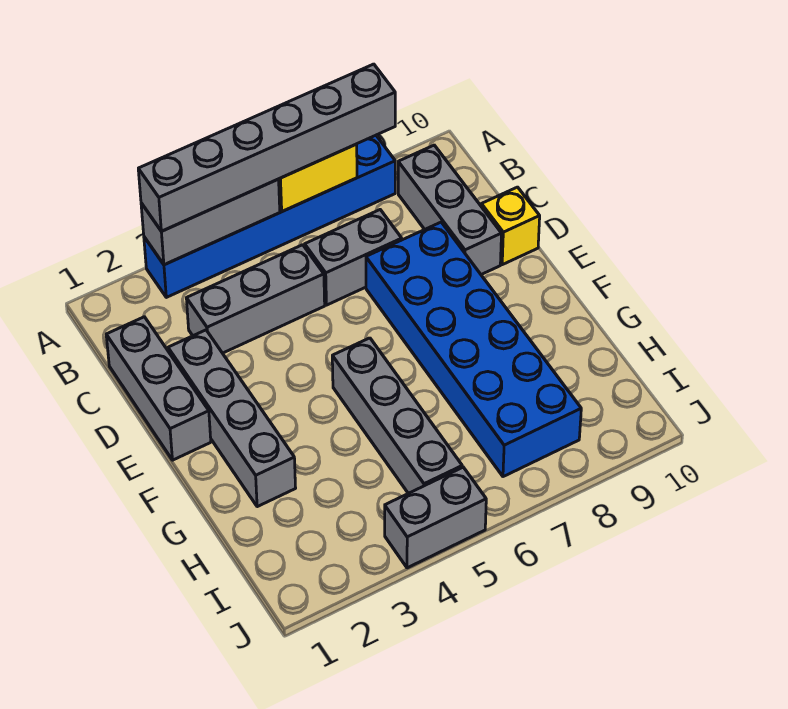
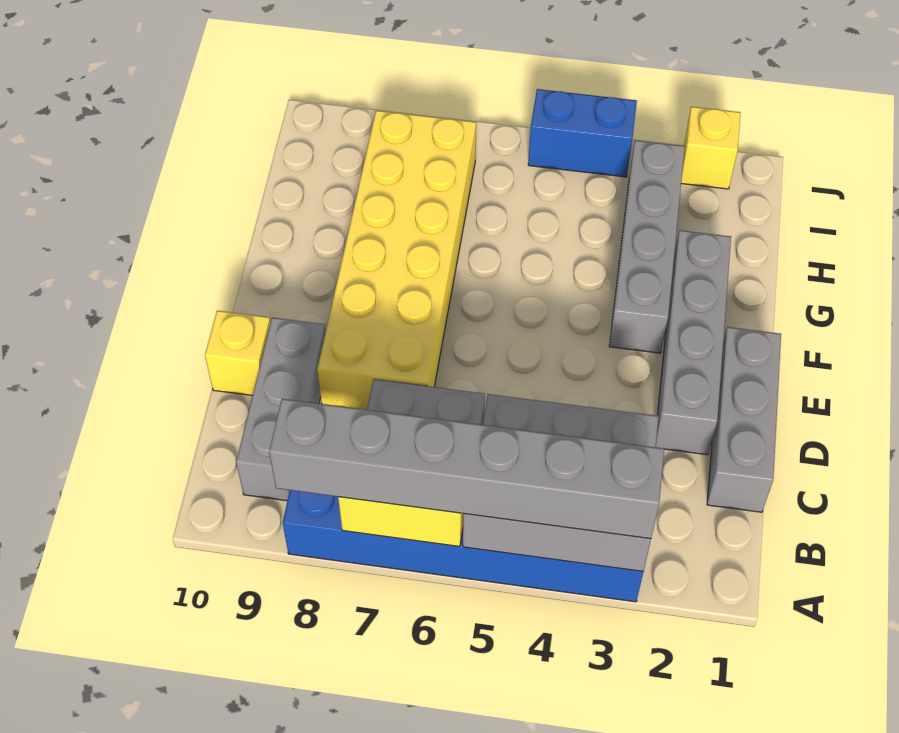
blue brick D7:I8 level 1 -> yellow brick D7:I8 level 1
grey brick F5:I5 level 1 -> grey brick F3:I3 level 1
none -> yellow brick J2 level 1
grey brick J4:J5 level 1 -> blue brick J4:J5 level 1

